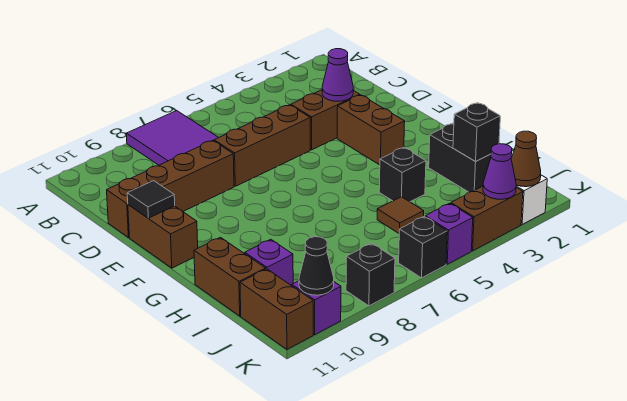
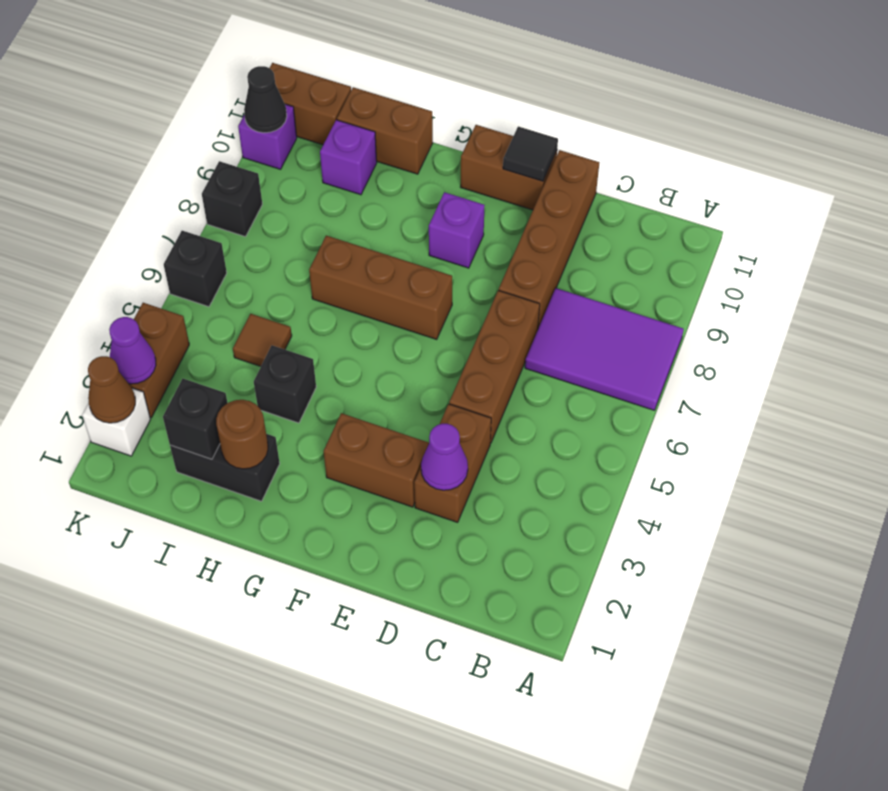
none -> brown brick F7:H7 level 1
none -> brown round brick H2 level 2
purple brick K5 level 1 -> purple brick F9 level 1

